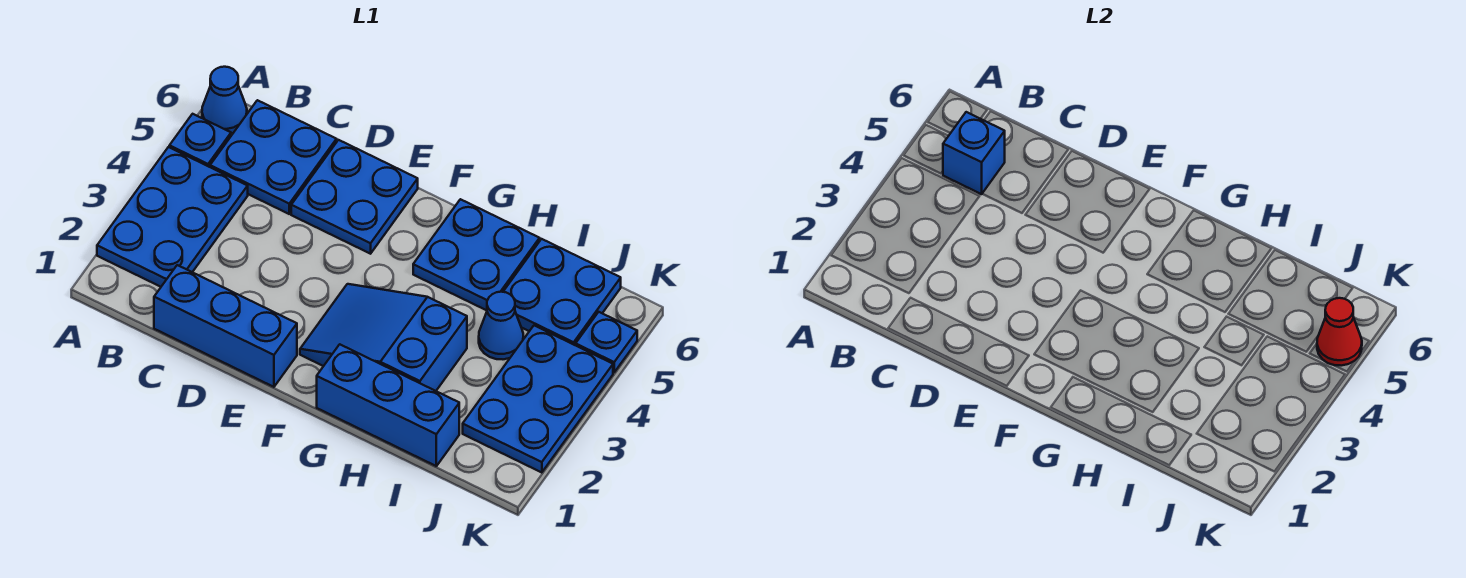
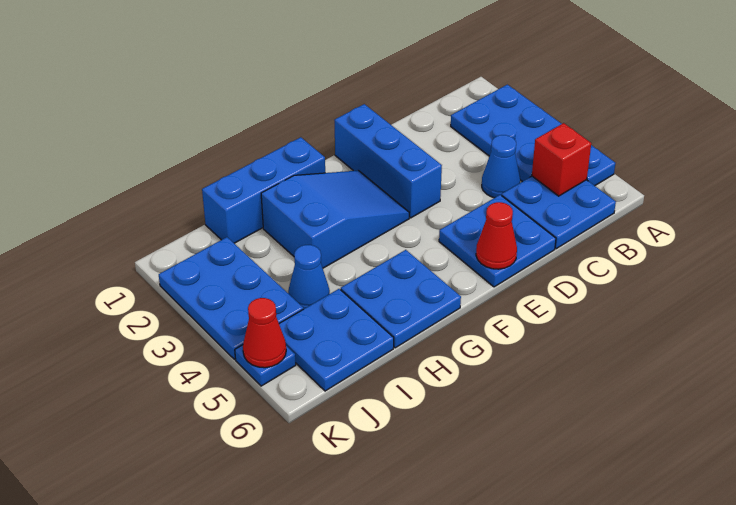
blue cone A6 level 1 -> blue cone C4 level 1
blue brick B5 level 2 -> red brick B5 level 2
blue brick C1:E1 level 1 -> blue brick E1:E3 level 1
none -> red cone E6 level 2

